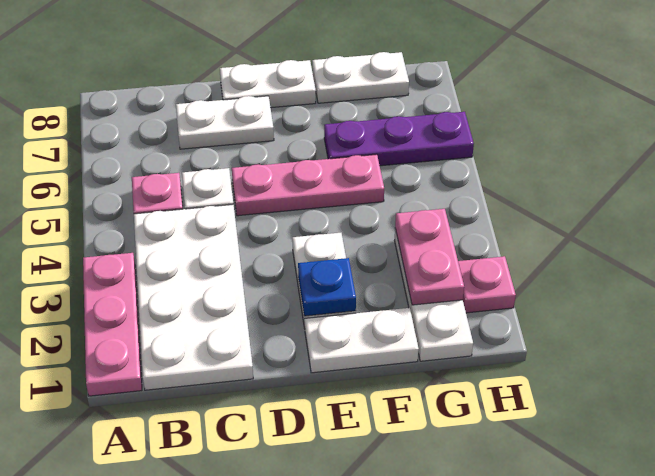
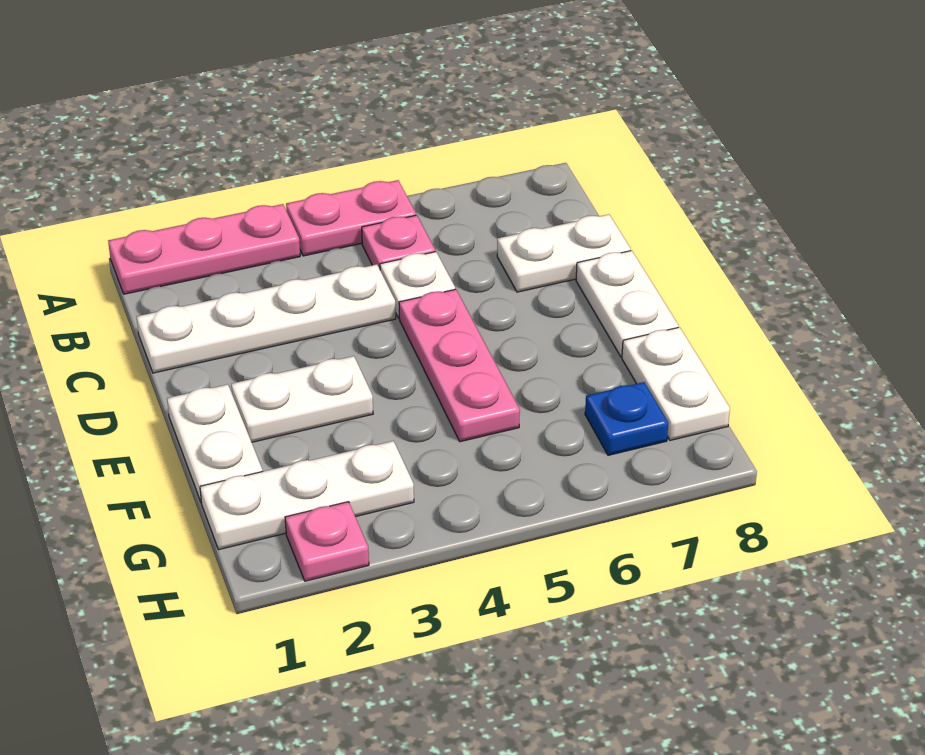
white plate B1:C4 level 1 -> white plate C1:C4 level 1
white plate C7:D7 level 1 -> white plate C7:C8 level 1
blue plate E2 level 2 -> blue plate G7 level 1
purple plate F6:H6 level 1 -> none
pink plate G2:G3 level 2 -> pink plate A4:A5 level 1

